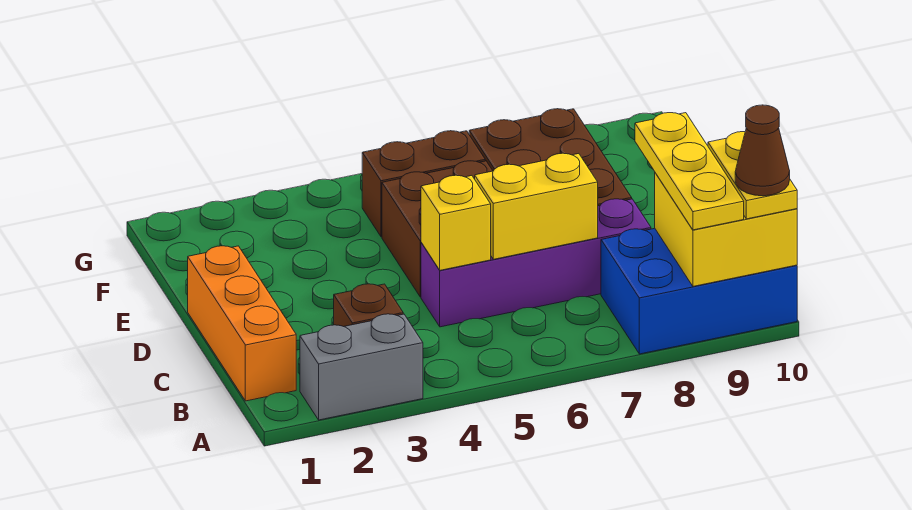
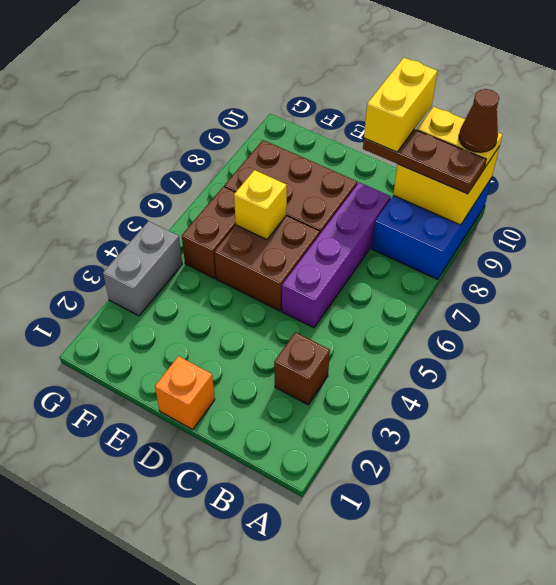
grey brick A2:A3 level 1 -> grey brick G3:G4 level 1
yellow plate A9:C9 level 3 -> brown plate A9:C9 level 3
orange brick B1:D1 level 1 -> orange brick D1 level 1
yellow brick C5 level 2 -> yellow brick E6 level 2
yellow brick C6:C7 level 2 -> yellow brick C9:C10 level 4

